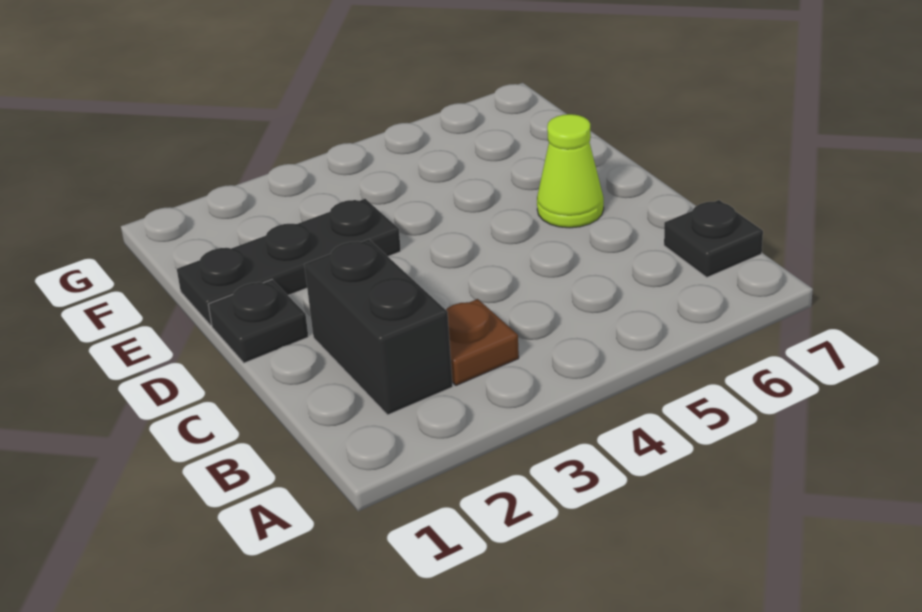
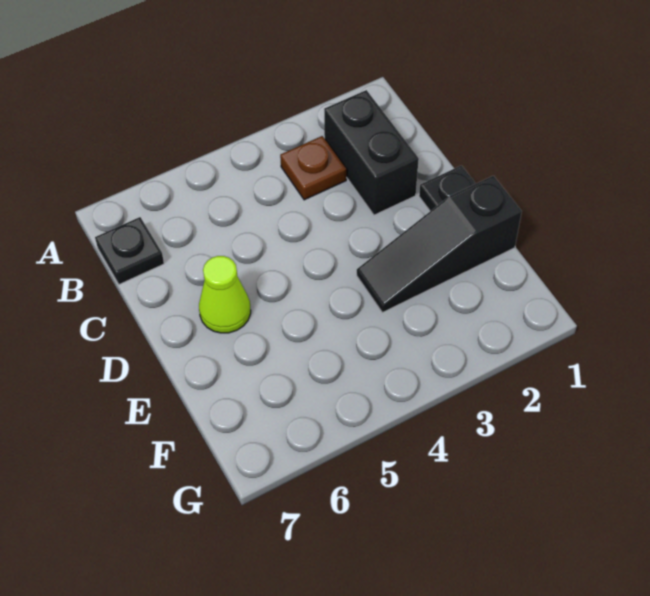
black plate E1:E3 level 1 -> black slope E1:E3 level 1 top 1

